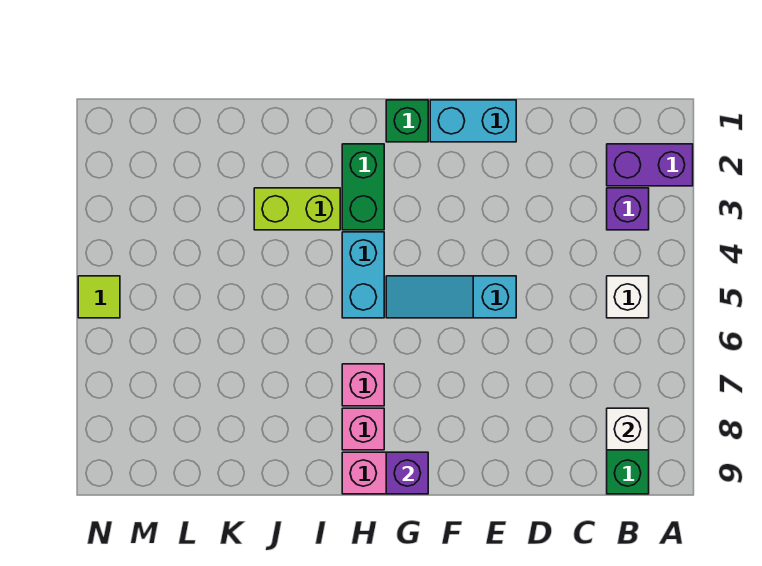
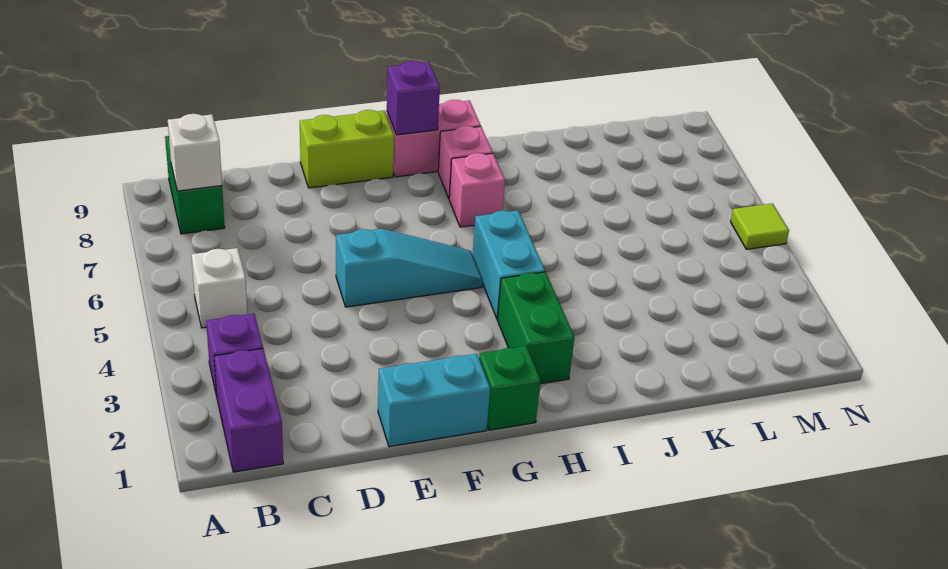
purple brick A2:B2 level 1 -> purple brick B1:B2 level 1
lime brick I3:J3 level 1 -> lime brick E9:F9 level 1

